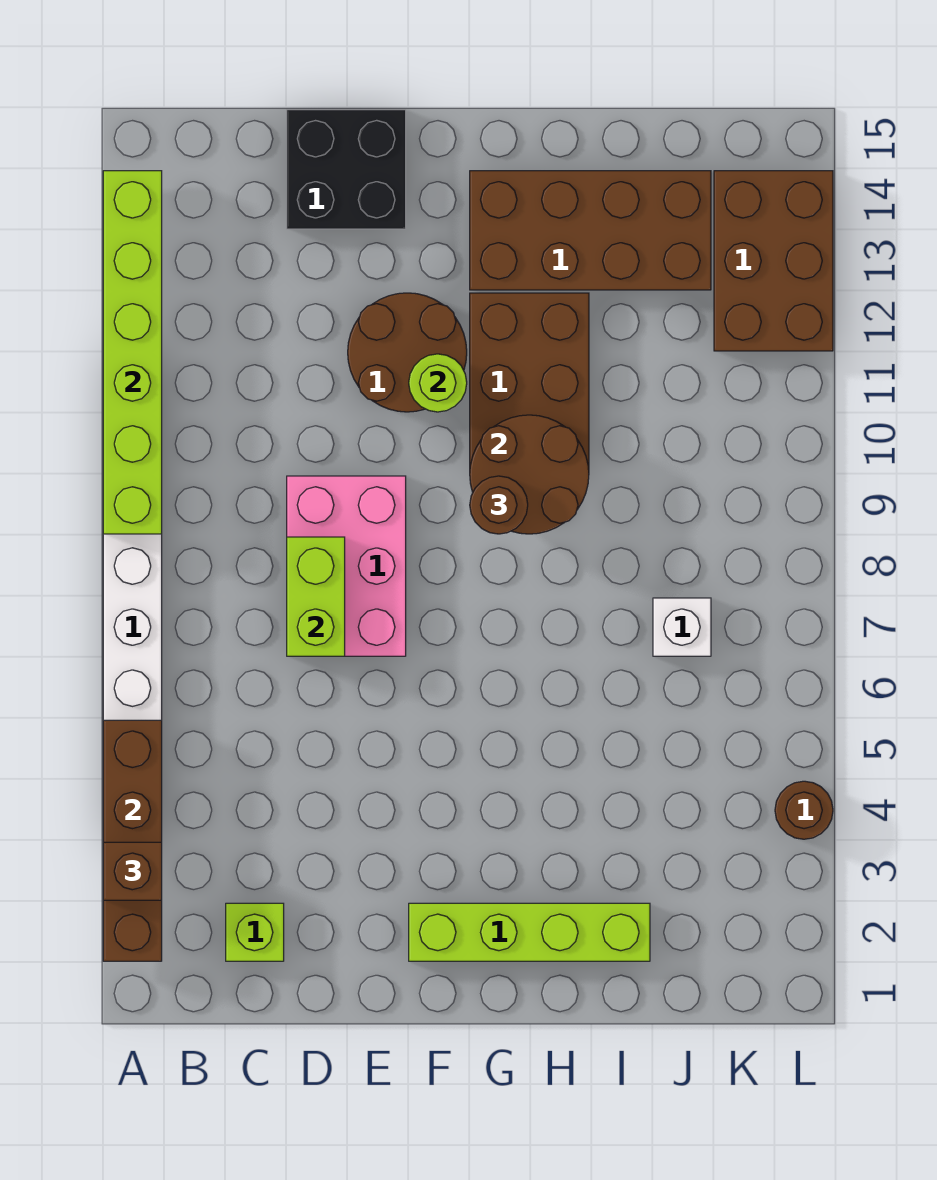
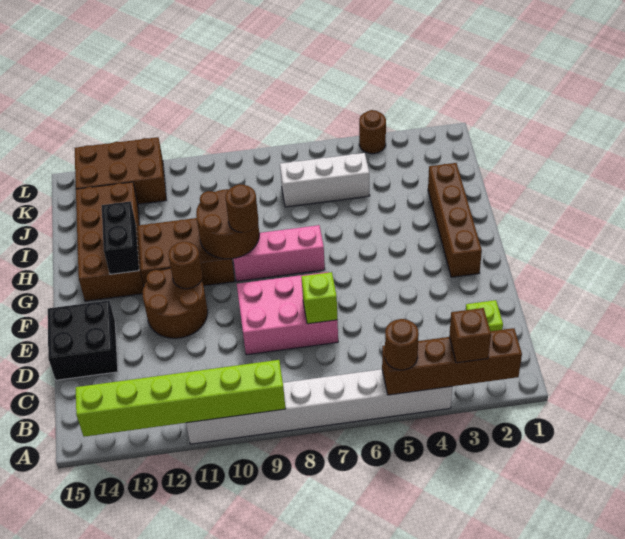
none -> brown round brick A5 level 3
lime brick D7:D8 level 2 -> lime brick D7 level 2
lime brick F2:I2 level 1 -> brown brick F2:I2 level 1
lime round brick F11 level 2 -> brown round brick F11 level 2
none -> pink brick G7:G9 level 1
none -> black brick G13:H13 level 2
white brick J7 level 1 -> white brick J5:J7 level 1

